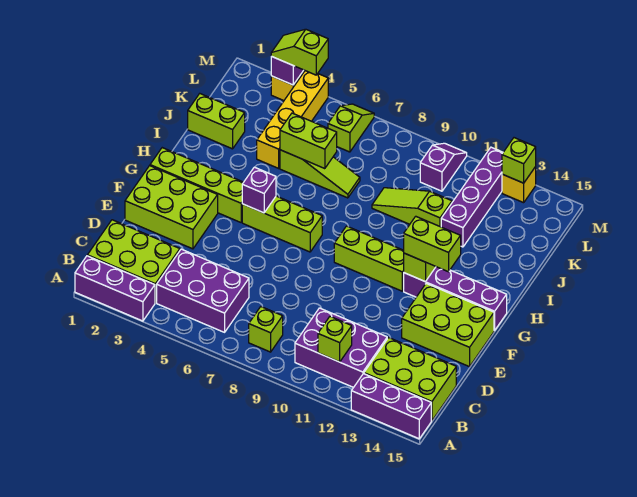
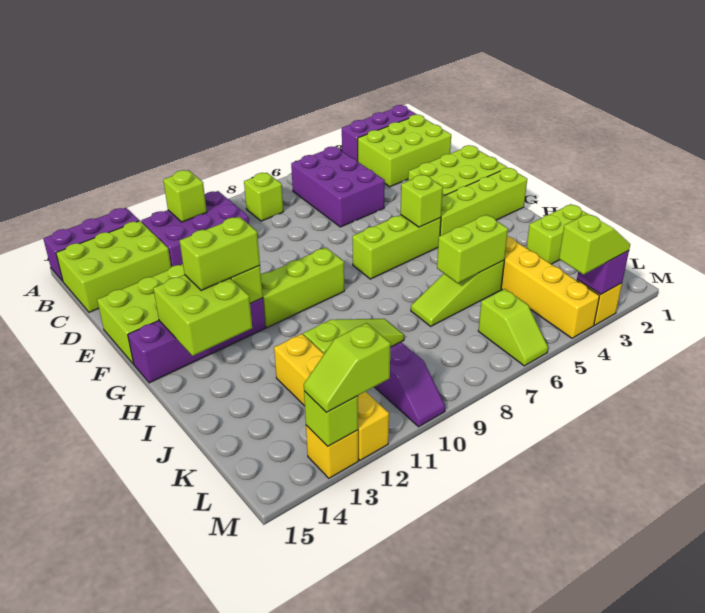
purple brick B4:C6 level 1 -> purple brick B5:D6 level 1
purple brick G5 level 2 -> lime brick G5 level 2
none -> lime brick G13:H14 level 2
purple brick J12:M12 level 1 -> yellow brick J12:M12 level 1
none -> lime slope M12:M13 level 3 top 12

